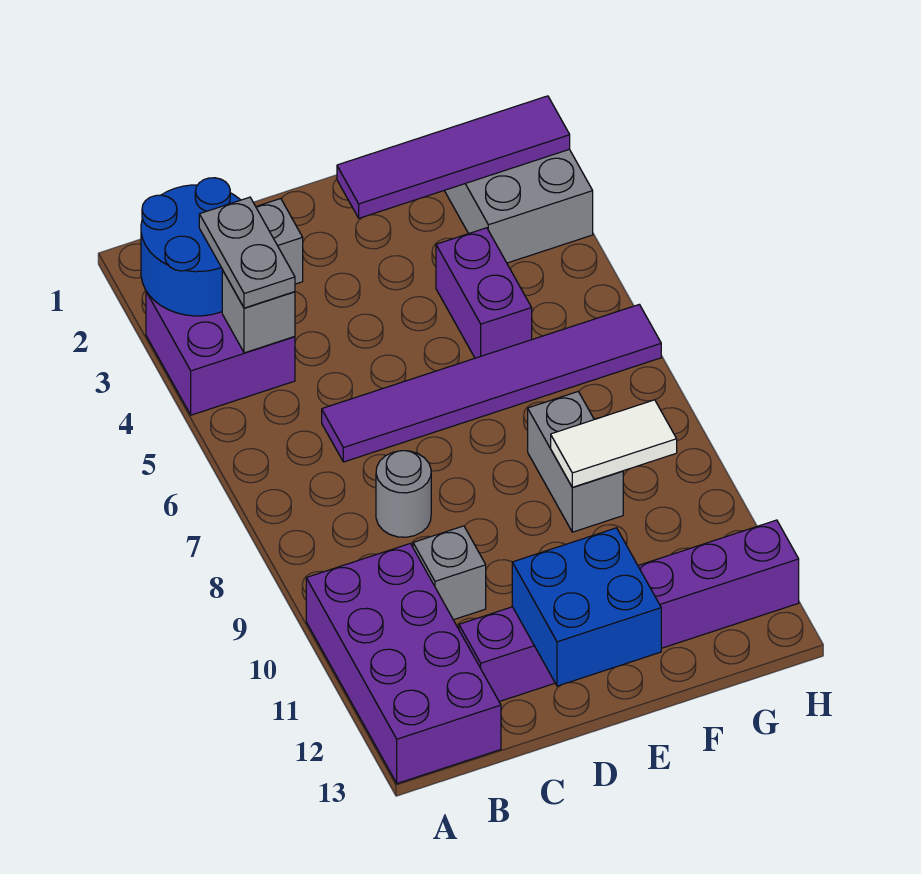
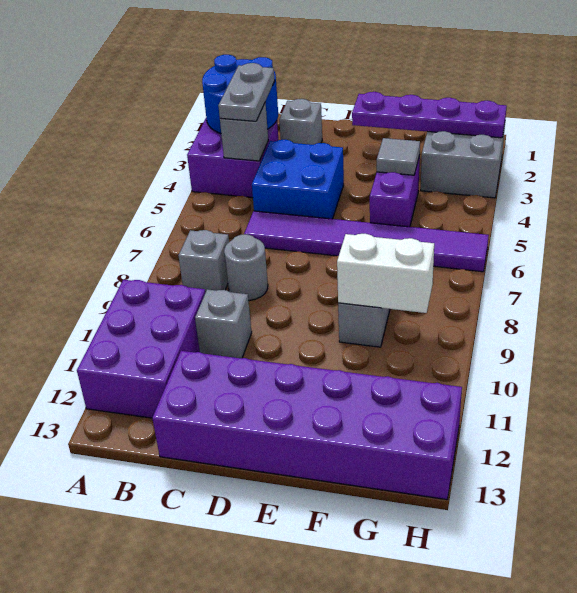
purple brick A10:B13 level 1 -> purple brick A10:B12 level 1
none -> grey brick B8 level 1
purple brick C12:H12 level 1 -> purple brick C12:H13 level 1
blue brick D12:E13 level 2 -> blue brick C4:D5 level 1
purple tile E2:H2 level 2 -> purple plate E2:H2 level 2
none -> grey tile F4 level 2
white tile F9:G9 level 2 -> white brick F9:G9 level 2

